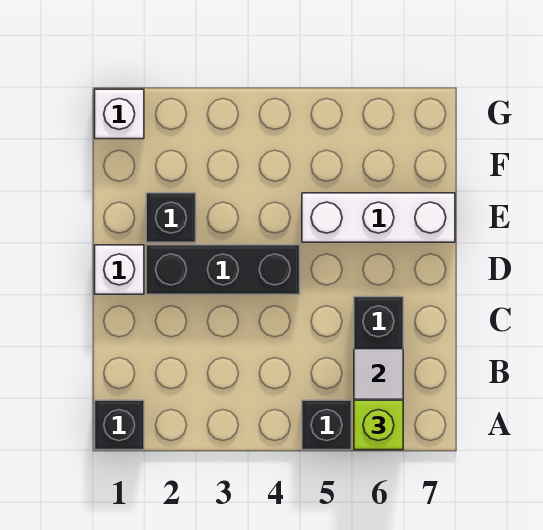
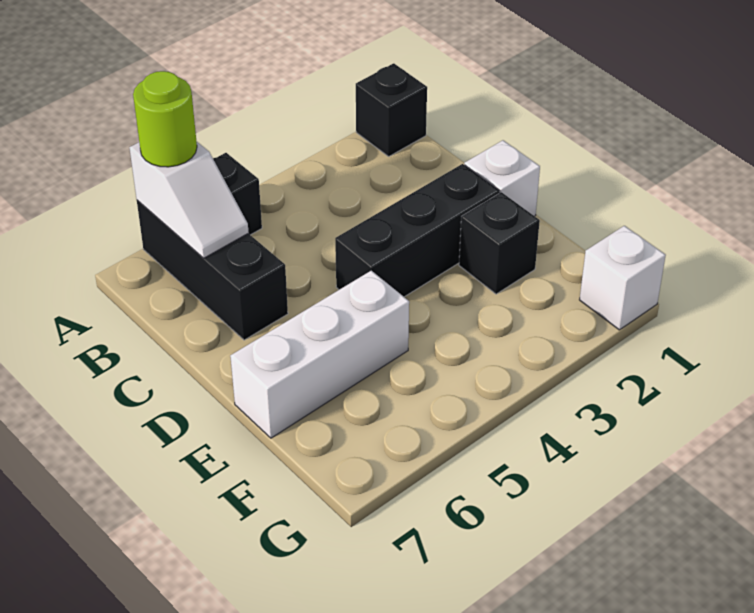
lime brick A6 level 3 -> lime round brick A6 level 3

